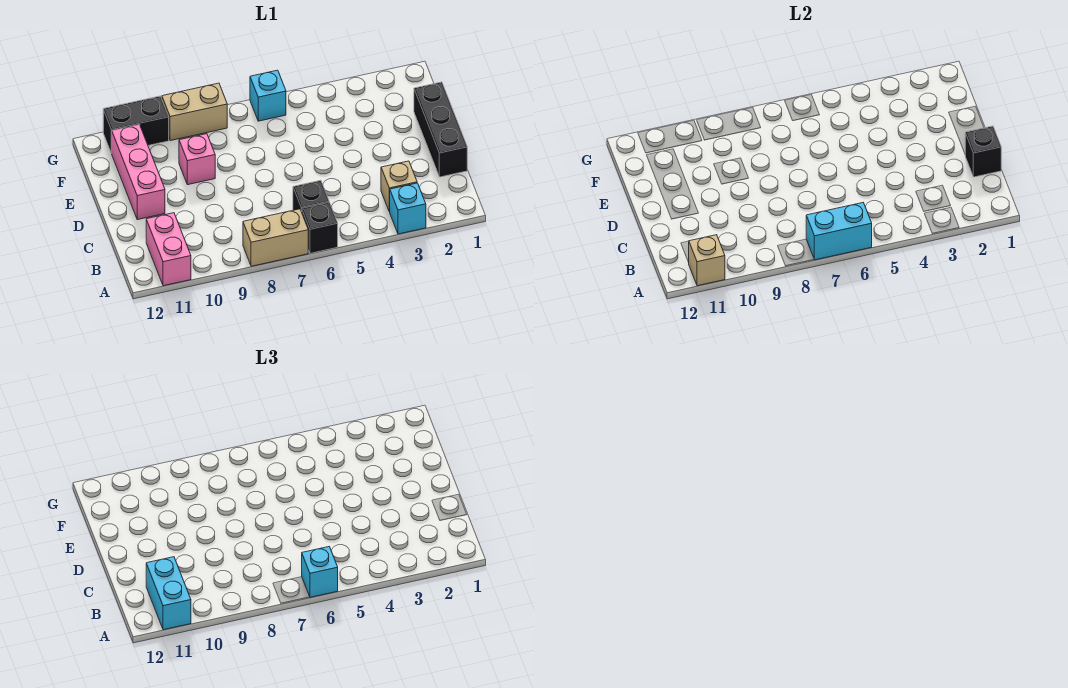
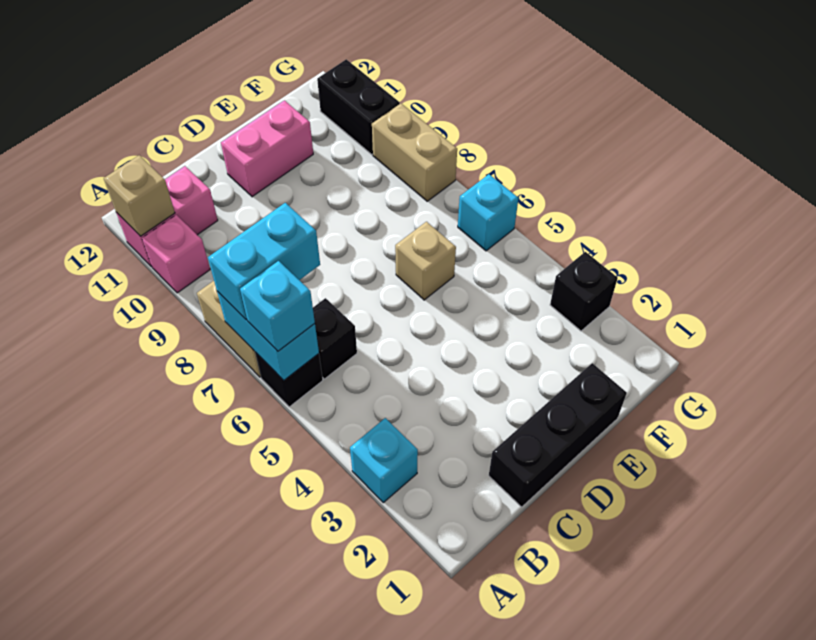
cyan brick A11:B11 level 3 -> cyan brick A7:B7 level 3
tan brick B3 level 1 -> tan brick E6 level 1
black brick C1 level 2 -> black brick G3 level 1
pink brick D11:F11 level 1 -> pink brick D11:E11 level 1
pink brick E9 level 1 -> pink brick A10 level 1

